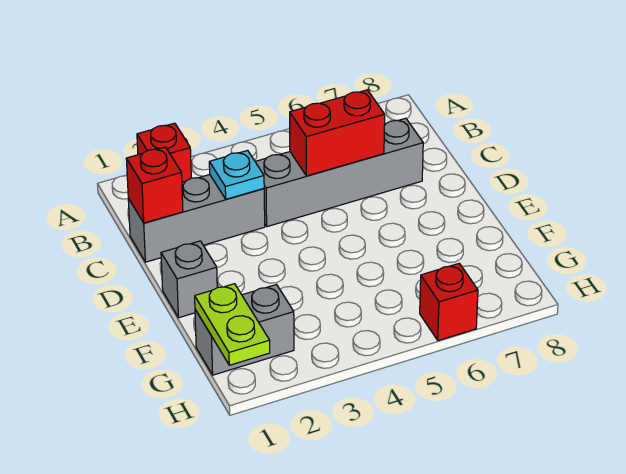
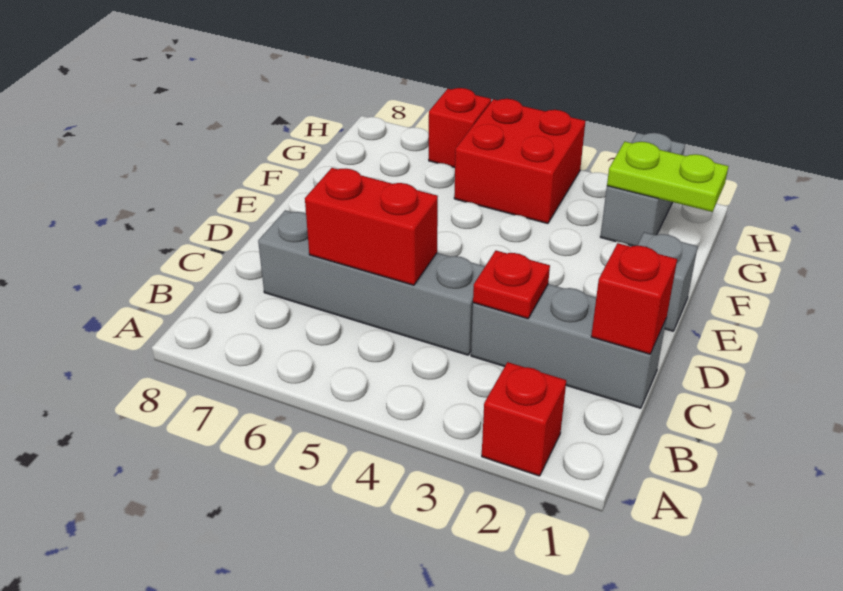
cyan plate C3 level 2 -> red plate C3 level 2
grey brick G1:G2 level 1 -> grey brick G2:H2 level 1
lime plate G1:H1 level 2 -> lime plate G1:G2 level 2
none -> red brick G4:H5 level 1

